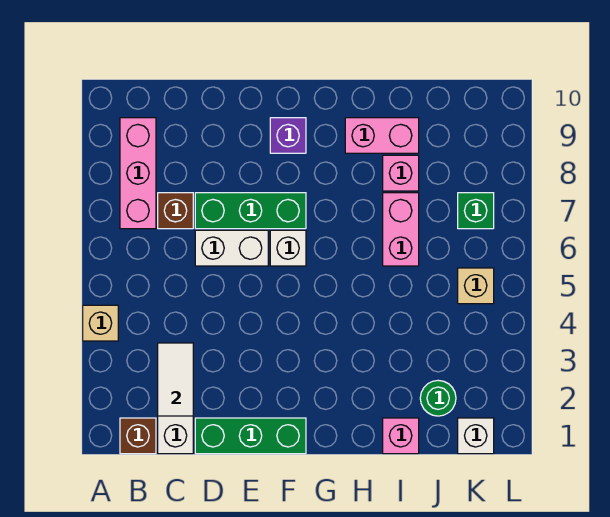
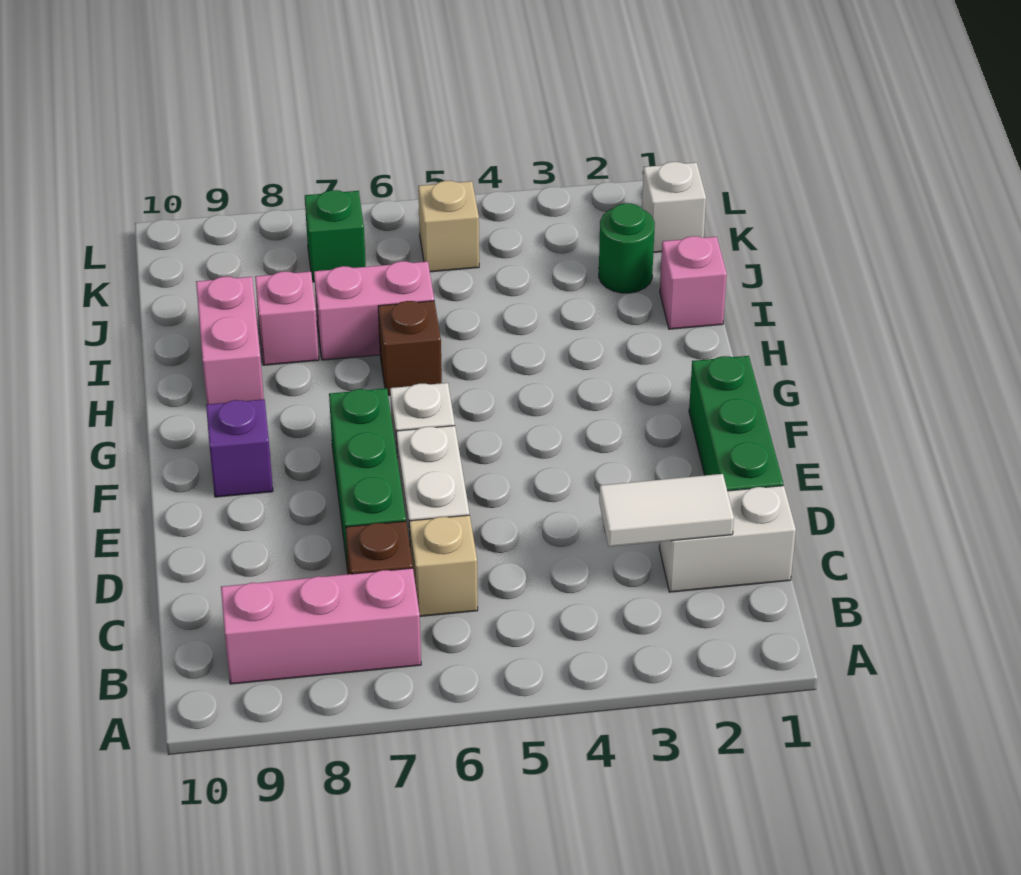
tan brick A4 level 1 -> tan brick C6 level 1
brown brick B1 level 1 -> brown brick H6 level 1

